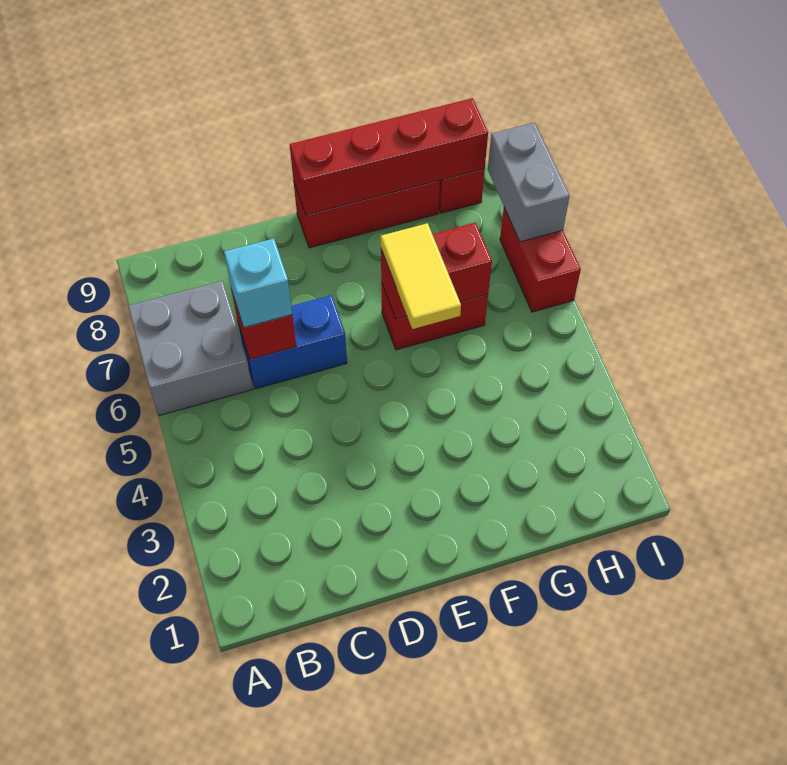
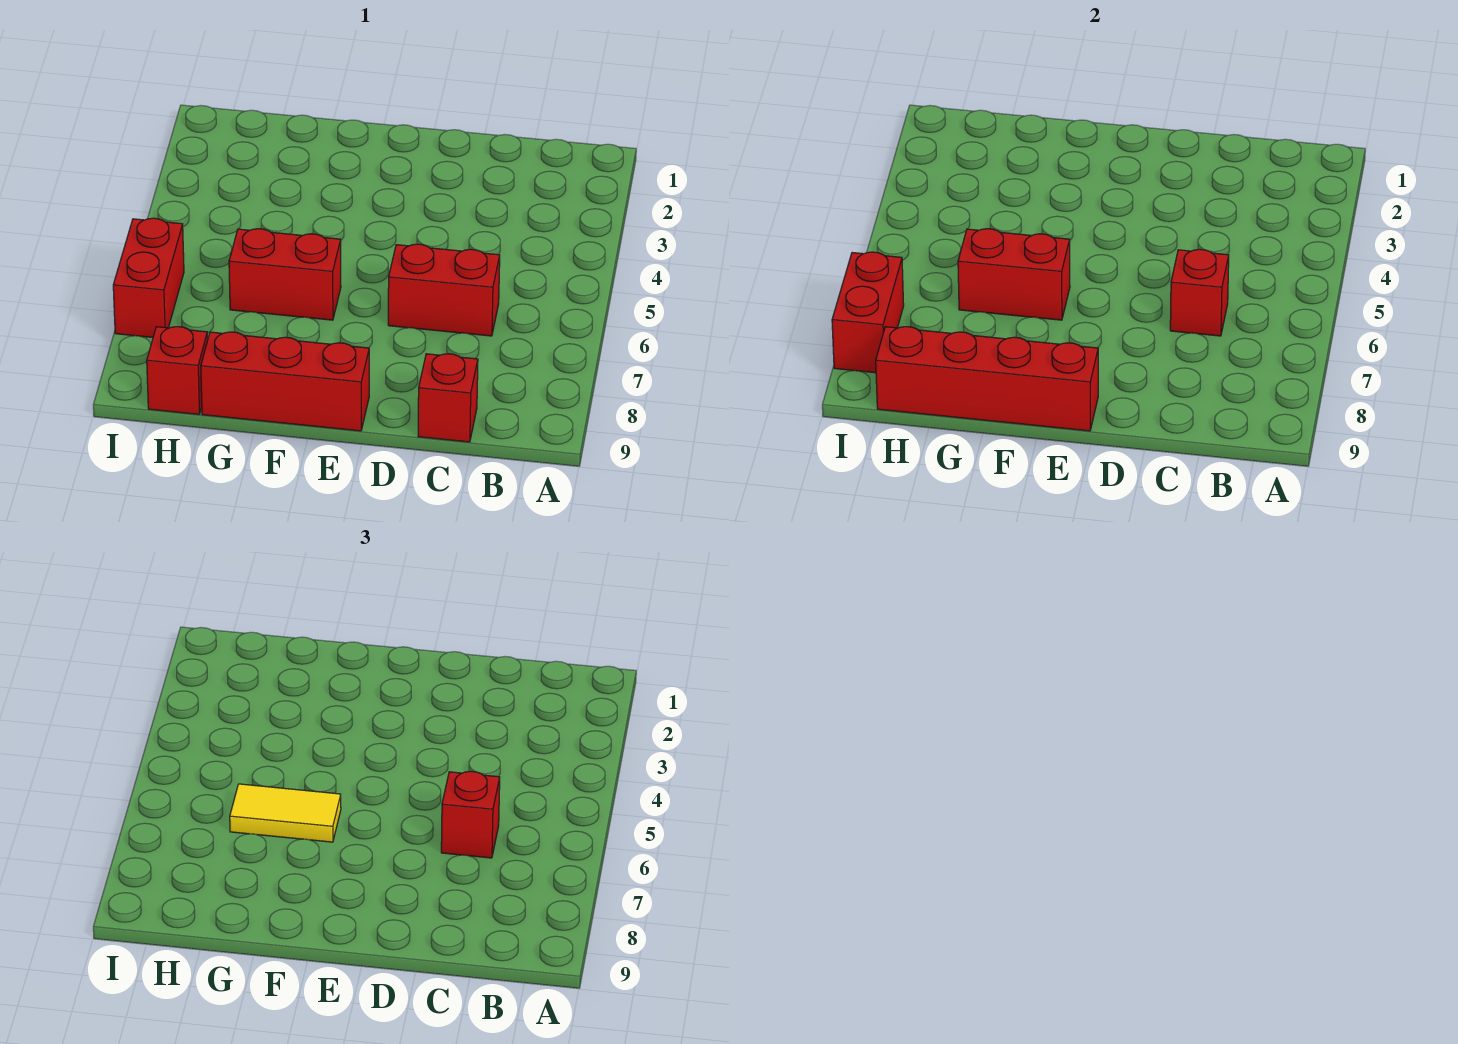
grey brick A6:B7 level 1 -> none
blue brick C6:D6 level 1 -> red brick C6:D6 level 1
cyan brick C6 level 3 -> red brick C6 level 3
none -> red brick C9 level 1
yellow tile F5:F6 level 3 -> yellow tile F6:G6 level 3
grey brick I7:I8 level 2 -> red brick I7:I8 level 2

